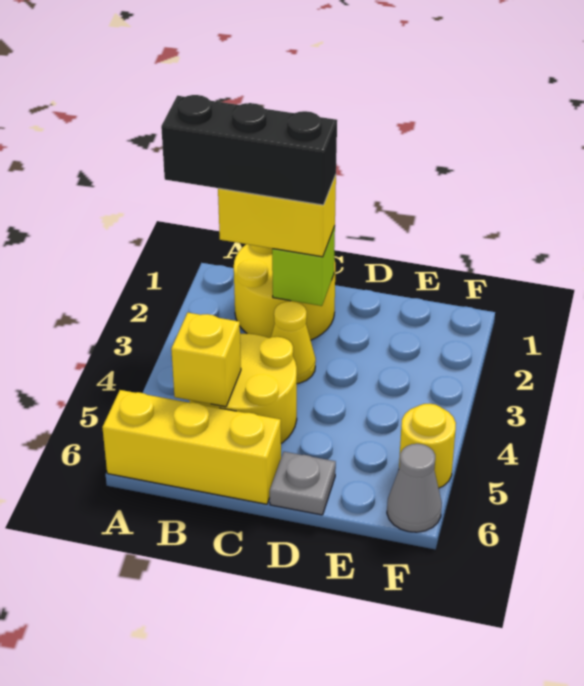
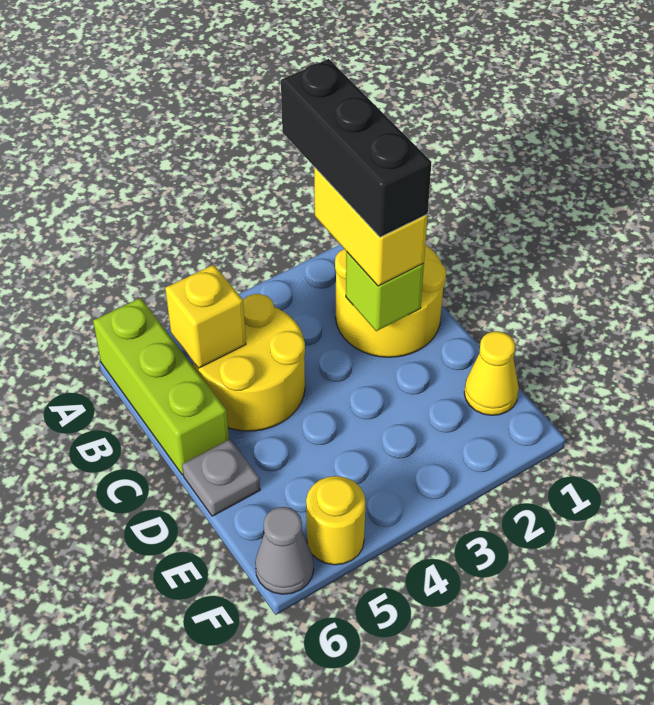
yellow brick A6:C6 level 1 -> lime brick A6:C6 level 1
yellow cone C3 level 1 -> yellow cone E1 level 1

